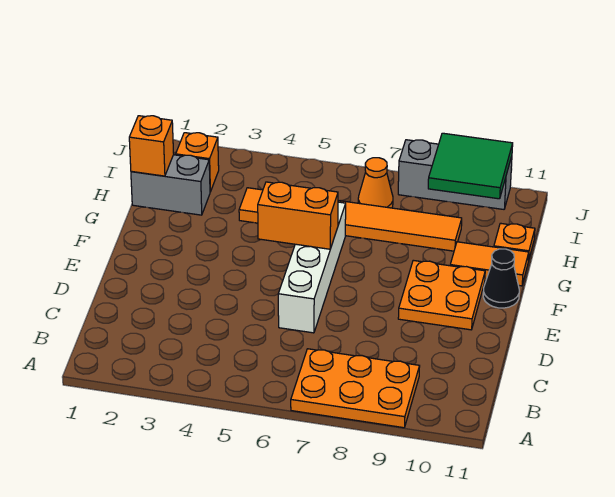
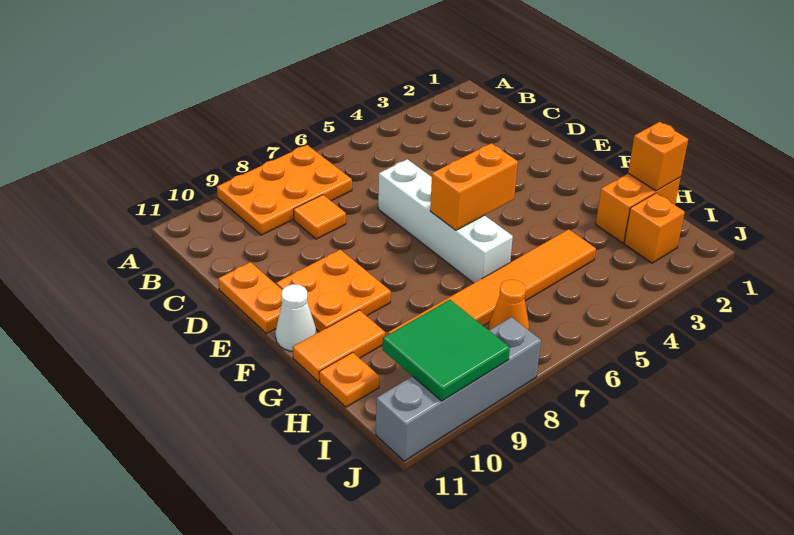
none -> orange tile C8 level 1
none -> orange plate D11:E11 level 1
black cone F11 level 1 -> white cone F11 level 1
grey brick H1:H2 level 1 -> orange brick H1:H2 level 1
grey brick J8:J10 level 1 -> grey brick J8:J11 level 1

